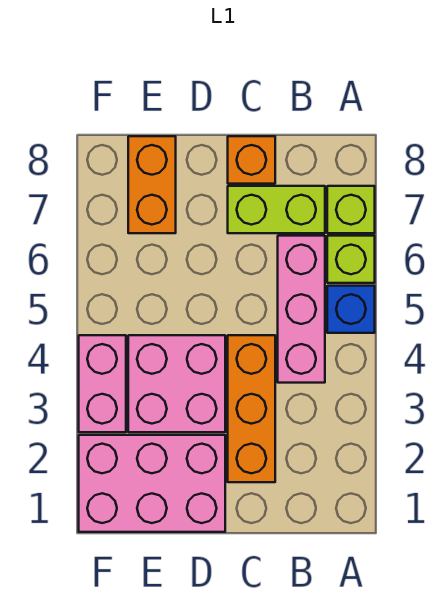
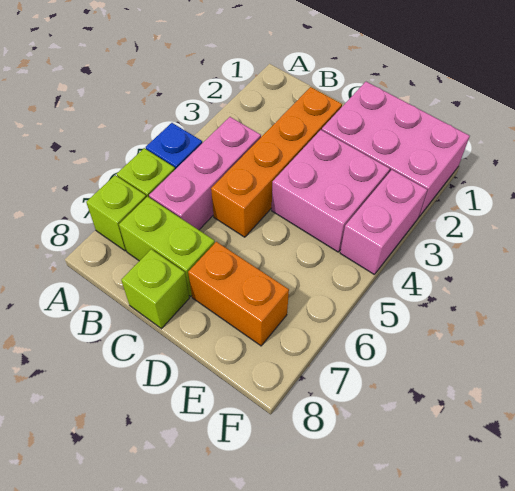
orange brick C2:C4 level 1 -> orange brick C2:C5 level 1
orange brick C8 level 1 -> lime brick C8 level 1
orange brick E7:E8 level 1 -> orange brick D7:E7 level 1

